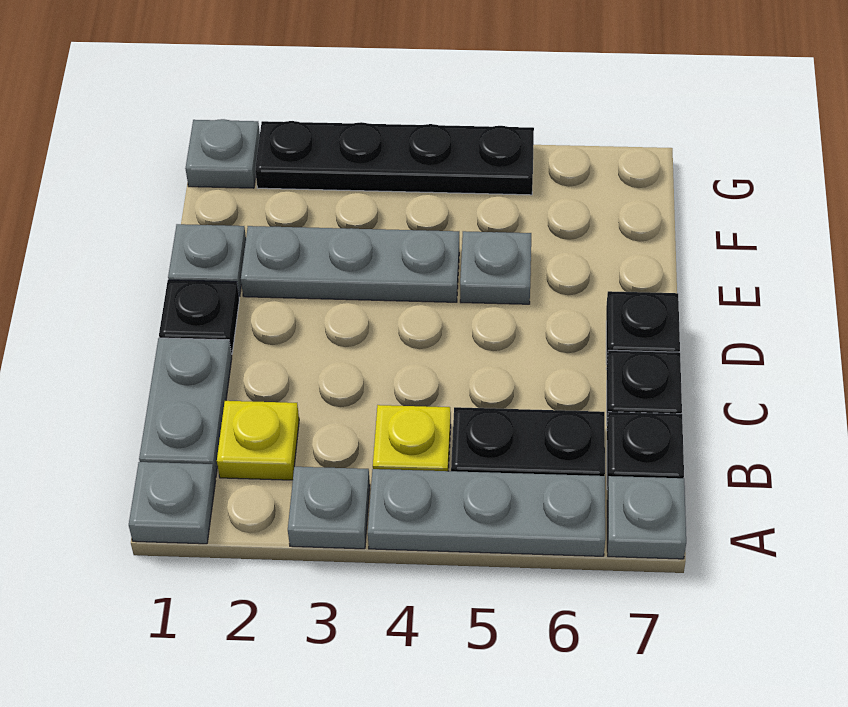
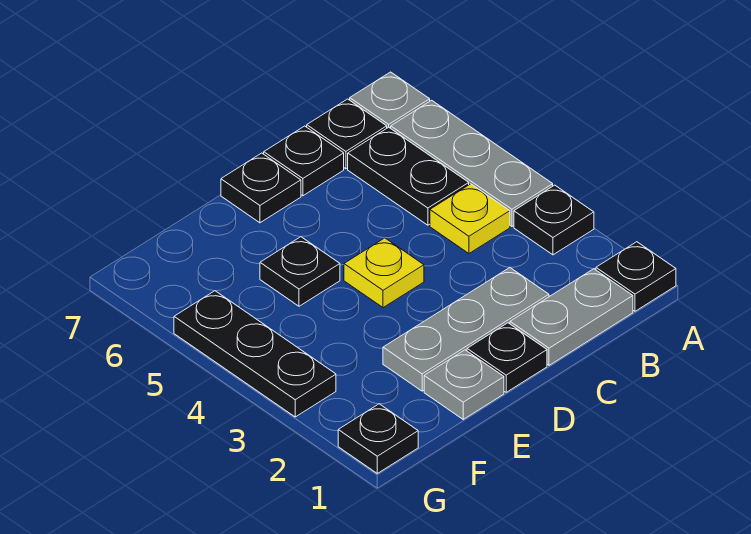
grey plate A1 level 1 -> black plate A1 level 1
grey plate A3 level 1 -> black plate A3 level 1
yellow plate B2 level 1 -> yellow plate D4 level 1
grey plate E2:E4 level 1 -> grey plate C2:E2 level 1
grey plate E5 level 1 -> black plate E5 level 1
grey plate G1 level 1 -> black plate G1 level 1
black plate G2:G5 level 1 -> black plate G3:G5 level 1

